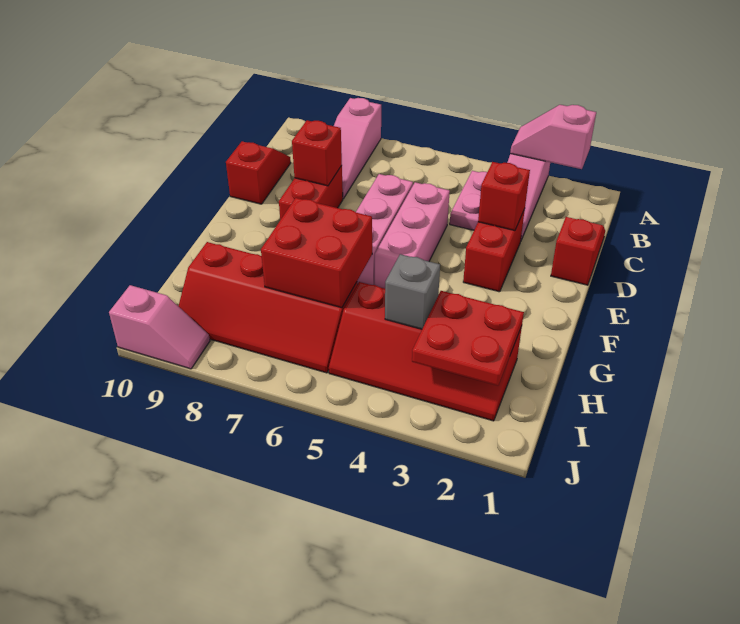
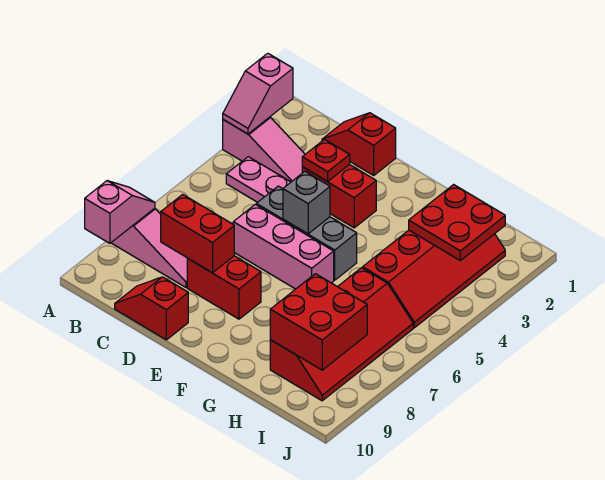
red brick D3 level 2 -> red plate D3 level 2
pink brick D5:F5 level 1 -> grey brick D5:F5 level 1
red brick D8 level 2 -> red brick C8:D8 level 2
red brick G6:H7 level 2 -> red brick H8:I9 level 2
grey brick H4 level 2 -> grey brick E5 level 2
pink slope J9:J10 level 1 top 10 -> pink slope A8:A9 level 2 top 9

